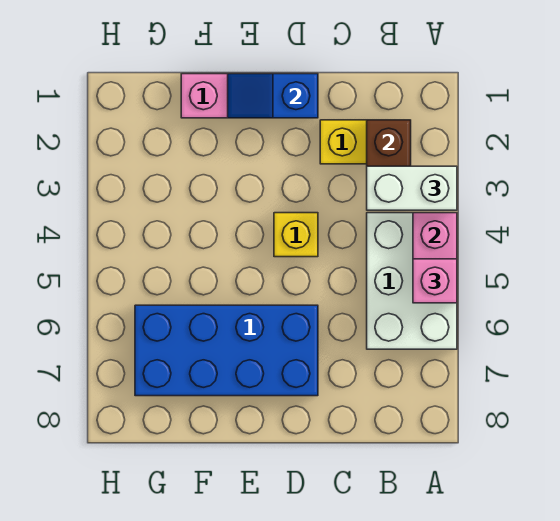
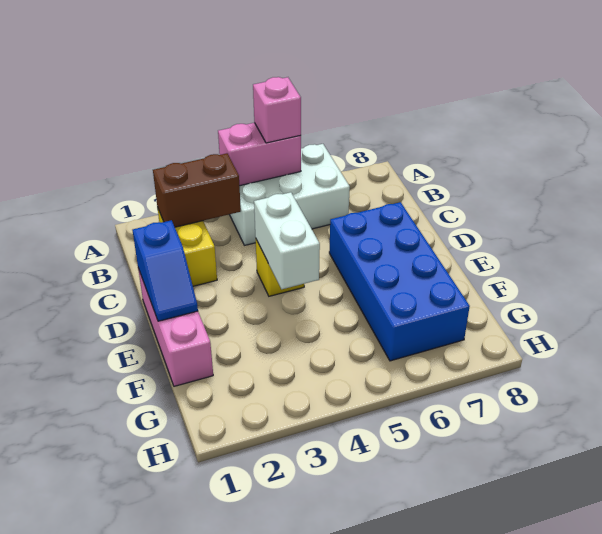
white brick A3:B3 level 3 -> white brick D4:E4 level 2

